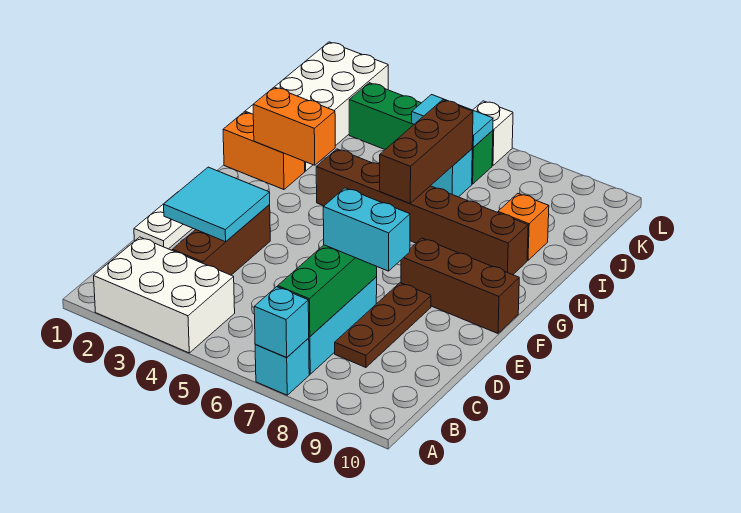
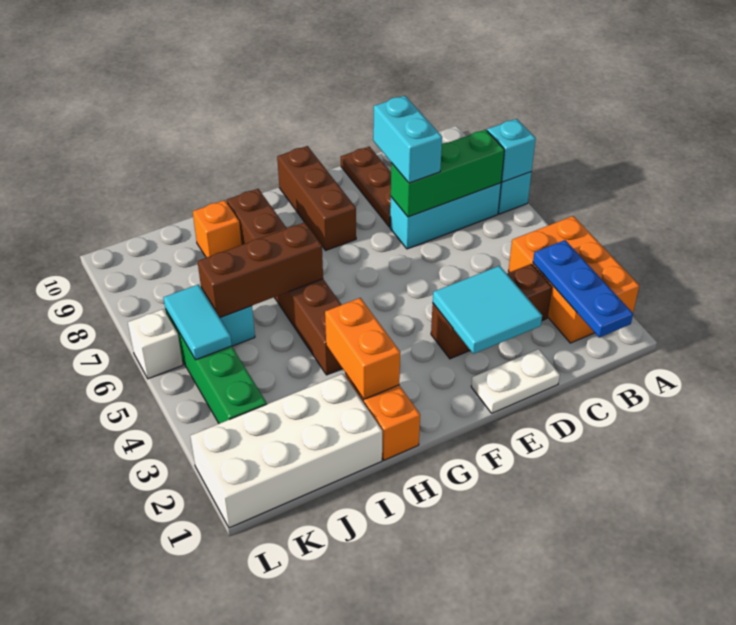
white brick A2:B4 level 1 -> orange brick A2:B4 level 1
none -> blue plate B1:B3 level 2
brown plate C8:E8 level 1 -> brown plate D8:D10 level 1

